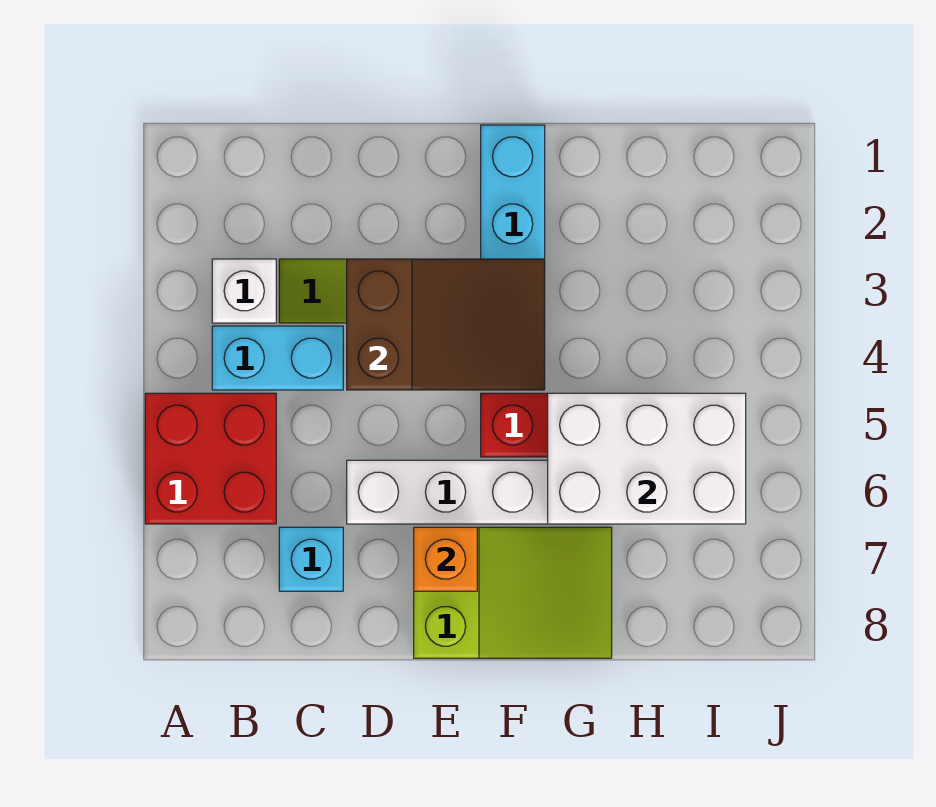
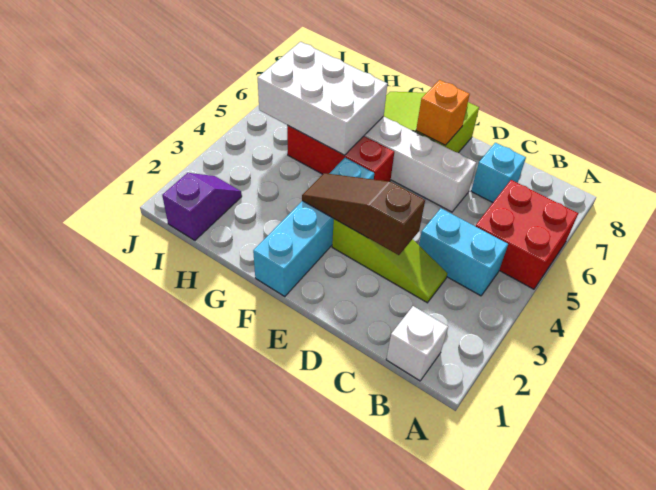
white brick B3 level 1 -> white brick B1 level 1
brown slope D3:F4 level 2 top D -> brown slope D3:F3 level 2 top D
none -> purple slope I1:I2 level 1 top 1

